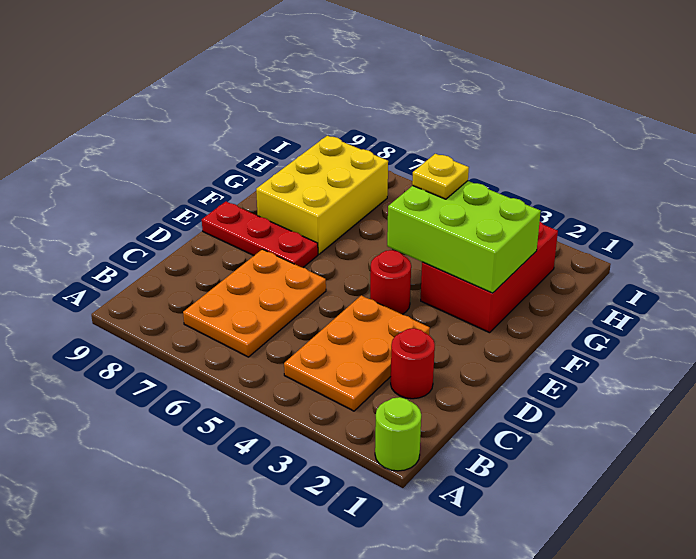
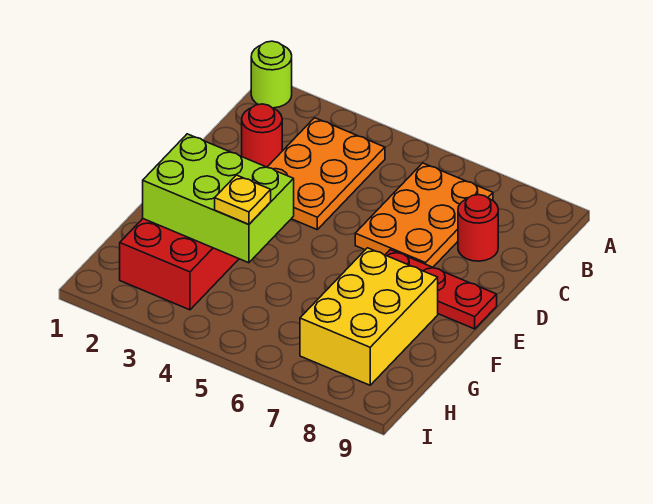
red round brick E4 level 1 -> red round brick C8 level 1

